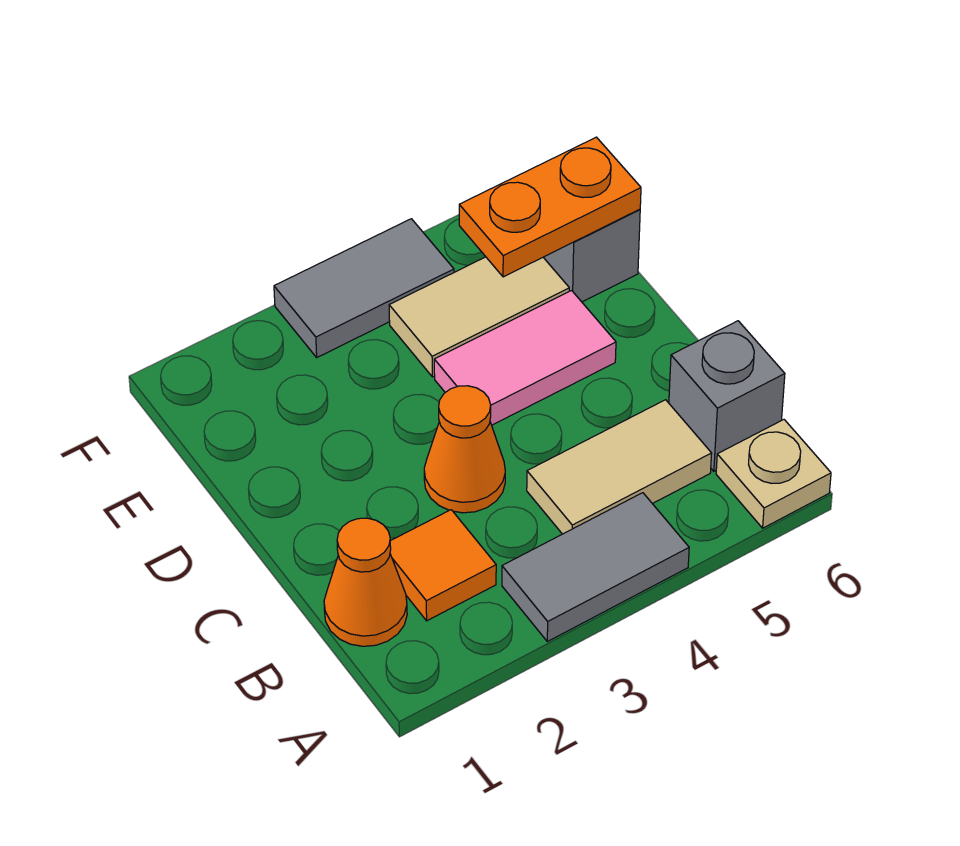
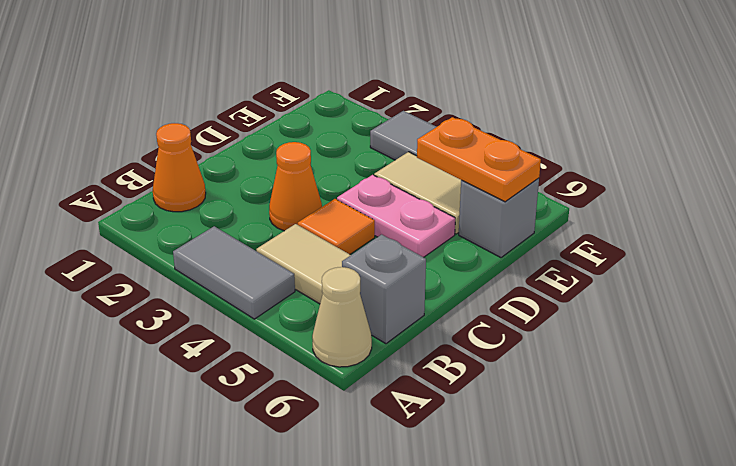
tan plate A6 level 1 -> tan cone A6 level 1
orange tile B2 level 1 -> orange tile C4 level 1
pink tile D4:D5 level 1 -> pink plate D4:D5 level 1

